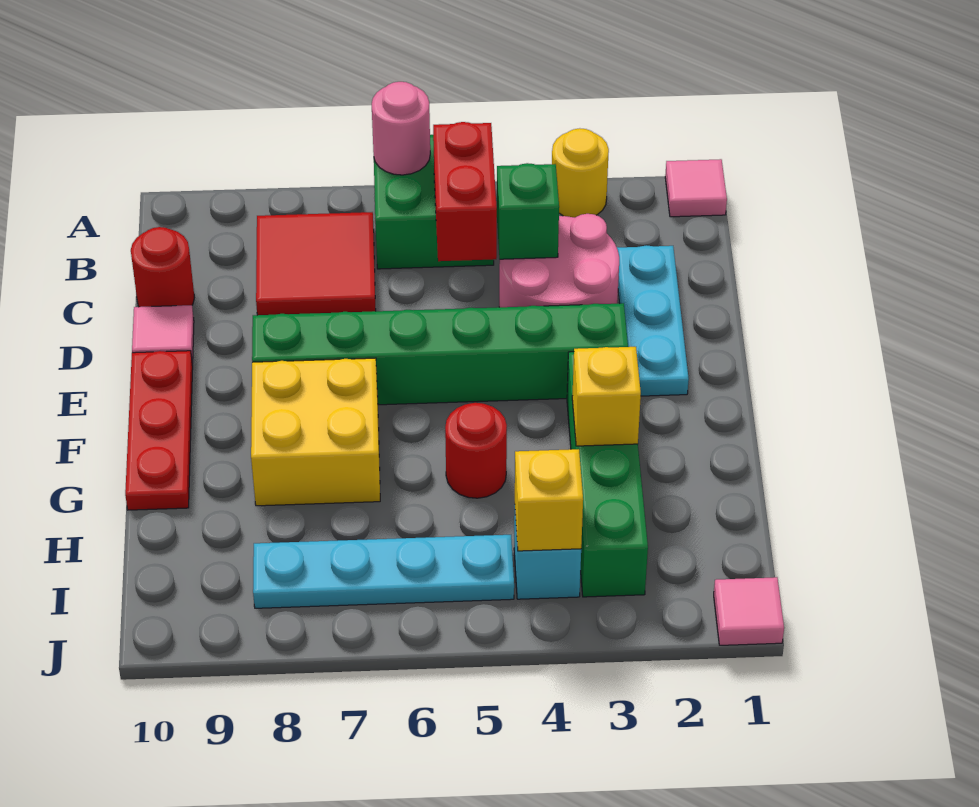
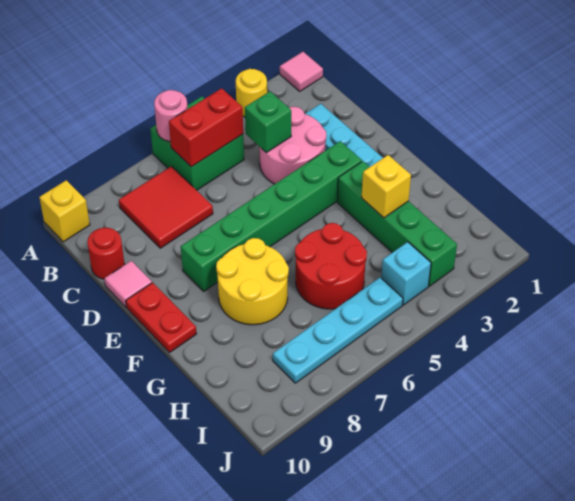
red brick B5:C5 level 2 -> red brick B5:B6 level 2
red plate E10:G10 level 1 -> red plate E10:F10 level 1
yellow brick F7:G8 level 1 -> yellow round brick F7:G8 level 1
red round brick G5 level 1 -> red round brick G5:H6 level 1
yellow brick I4 level 2 -> yellow brick A10 level 1
pink tile J1 level 1 -> none

